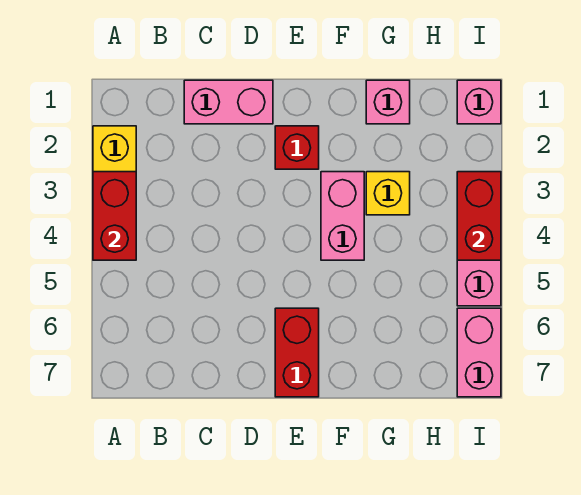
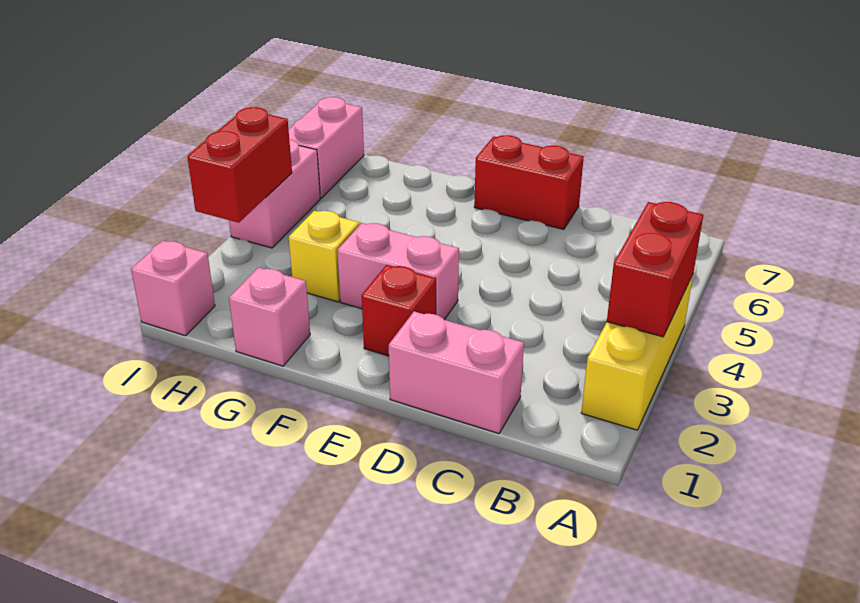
red brick E6:E7 level 1 -> red brick D7:E7 level 1
pink brick F3:F4 level 1 -> pink brick E3:F3 level 1

